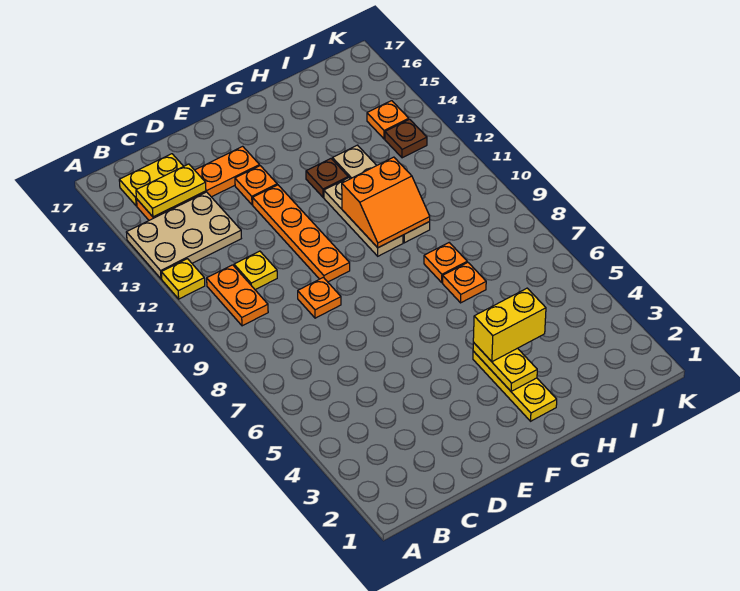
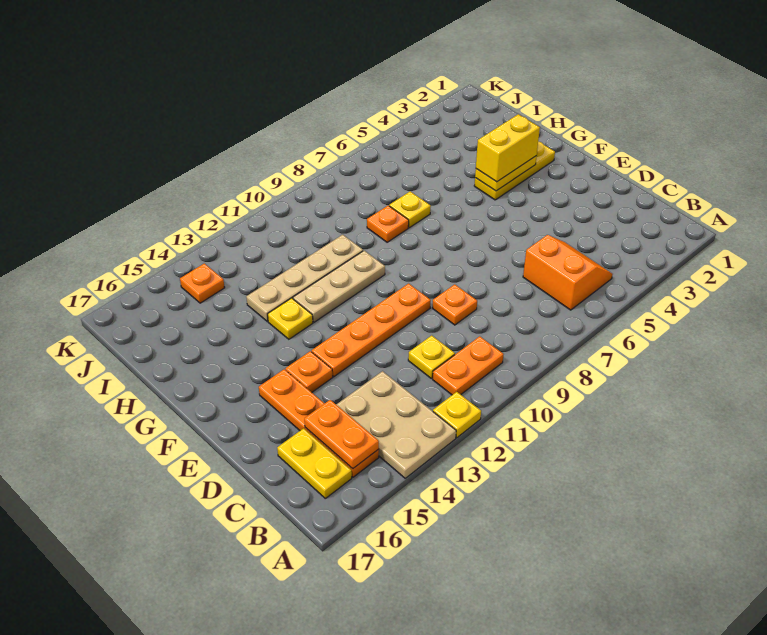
yellow plate B15:C15 level 2 -> orange plate B15:C15 level 2
yellow brick G4:H4 level 3 -> yellow brick G3:G4 level 3
orange slope G10:H11 level 2 top 11 -> orange slope B5:C6 level 1 top 6
brown plate G13 level 1 -> yellow plate G13 level 1
orange plate H7 level 1 -> yellow plate H7 level 1
brown plate J13 level 1 -> none

